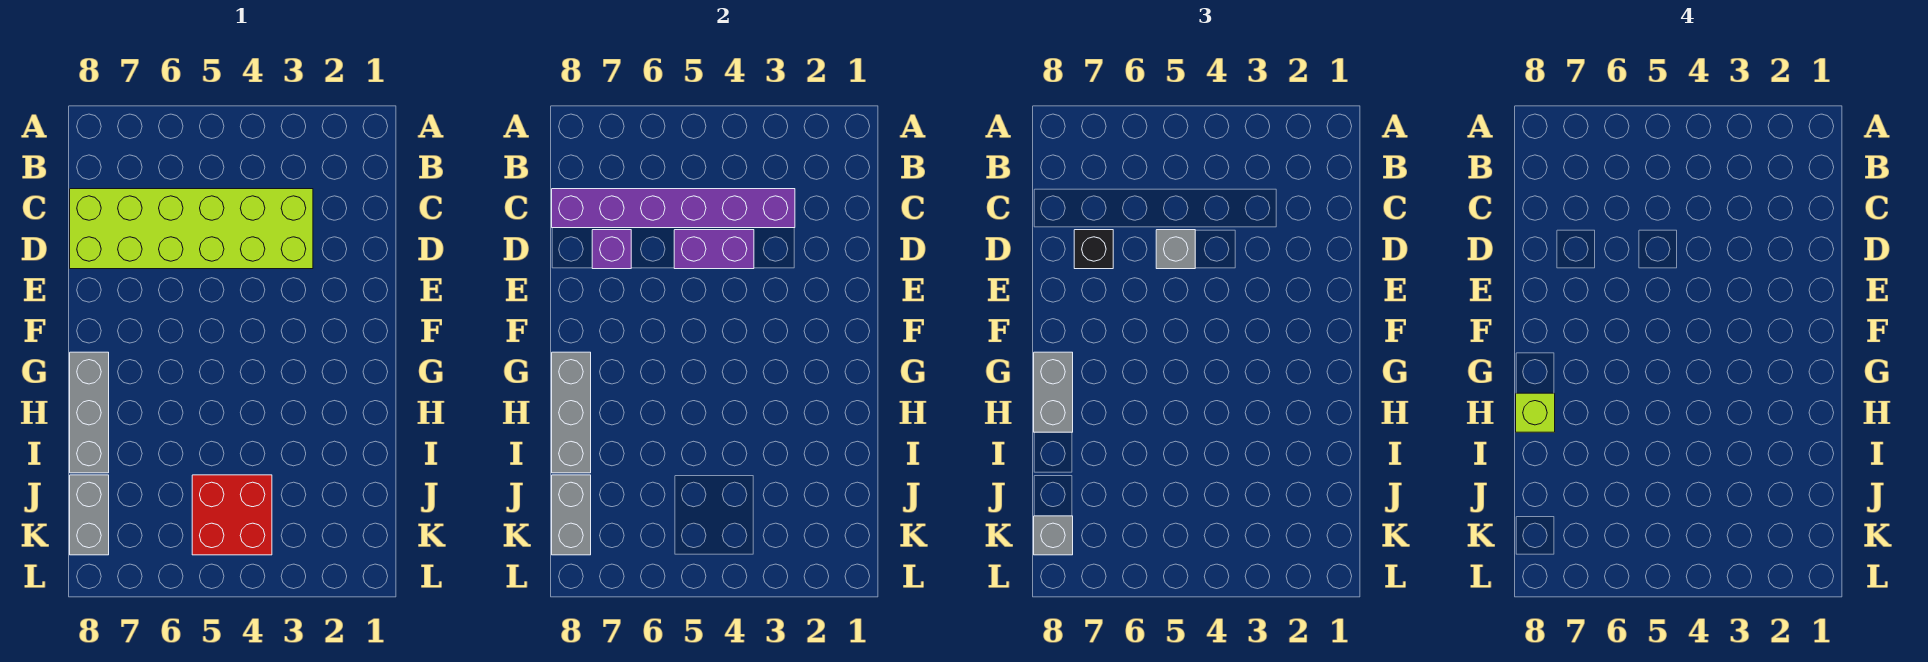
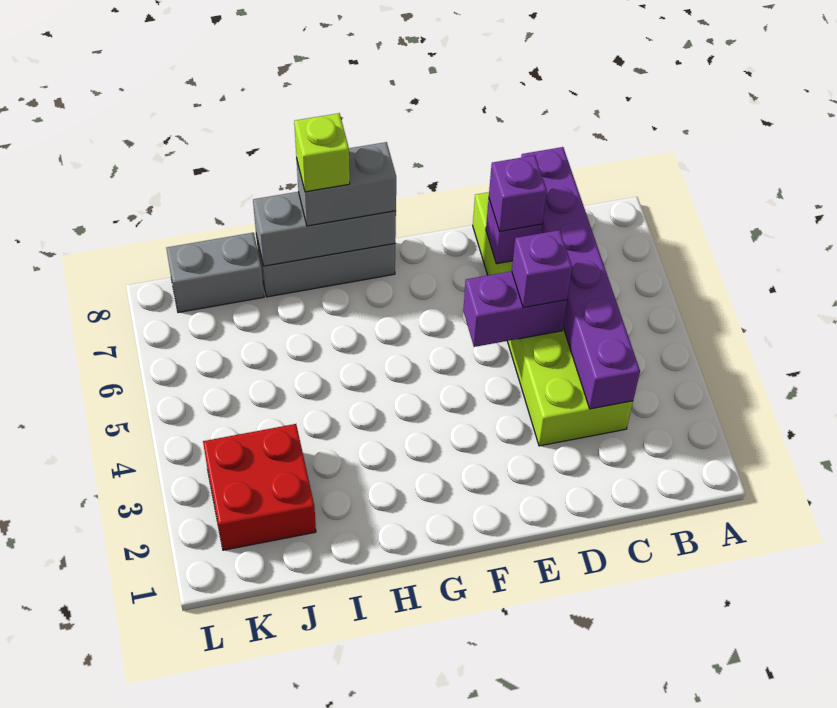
purple brick D4:D5 level 2 -> purple brick D5:E5 level 2
grey brick D5 level 3 -> purple brick D5 level 3
black brick D7 level 3 -> purple brick D7 level 3
red brick J4:K5 level 1 -> red brick J2:K3 level 1
grey brick J8:K8 level 2 -> none
grey brick K8 level 3 -> none

